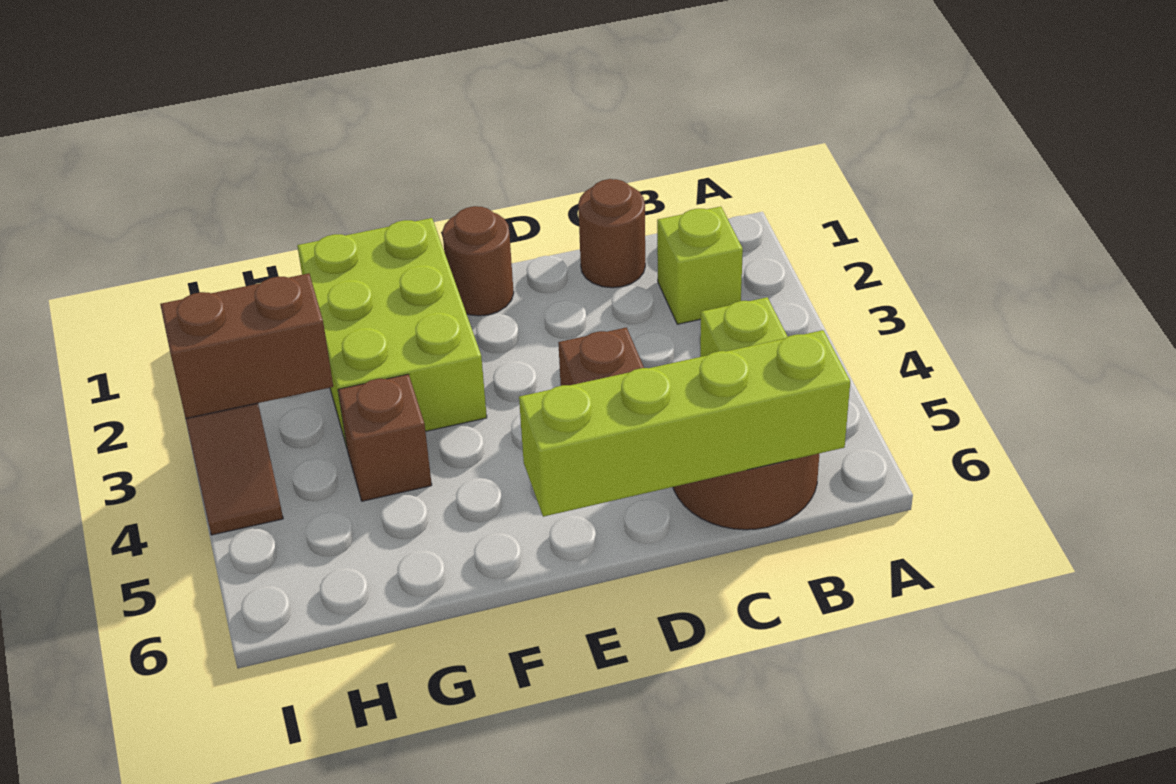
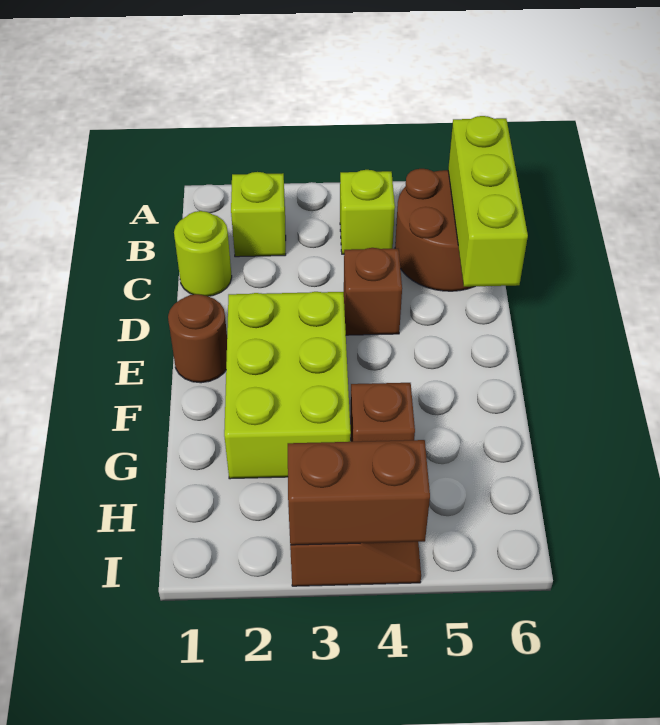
lime brick B6:E6 level 2 -> lime brick B6:D6 level 2
brown round brick C1 level 1 -> lime round brick C1 level 1
lime brick F1:G3 level 1 -> lime brick E2:G3 level 1
brown brick H3:I3 level 2 -> brown brick I3:I4 level 2

